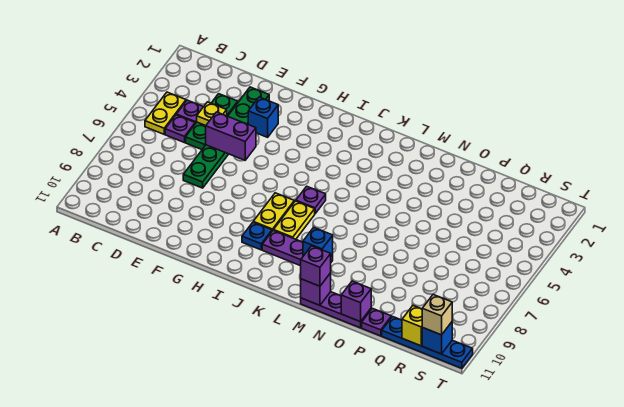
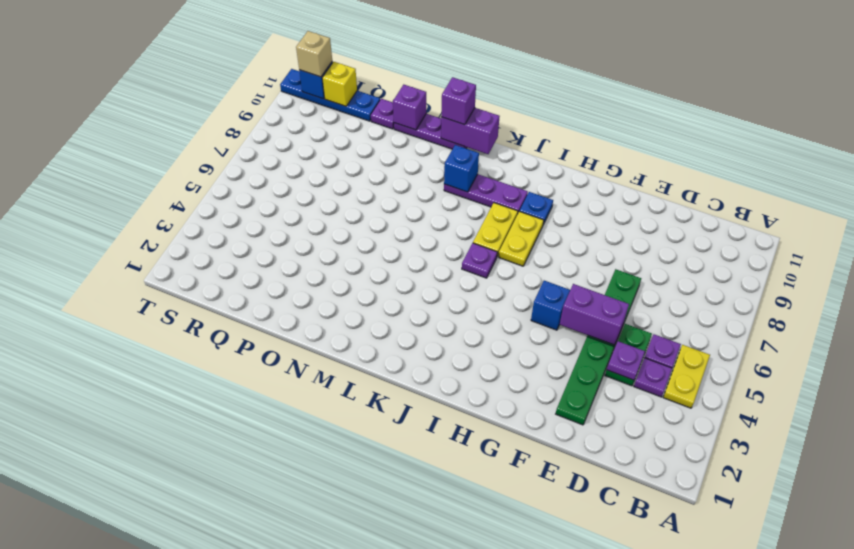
green plate D3:D5 level 1 -> green plate D4:D5 level 1
yellow plate D4 level 2 -> purple plate D4 level 2
blue brick F3 level 1 -> blue brick G5 level 1
purple brick M11 level 2 -> purple brick L11:M11 level 2

